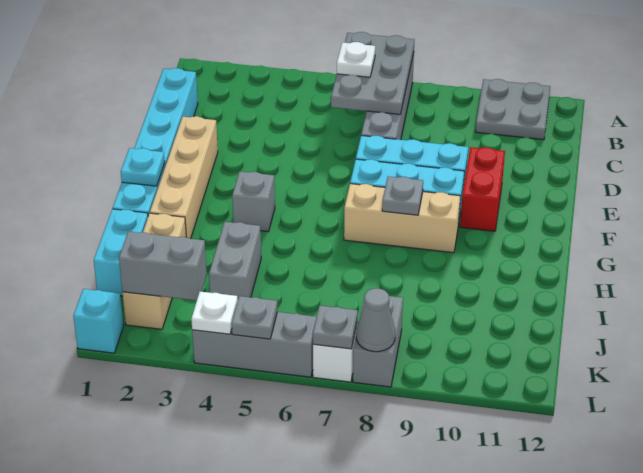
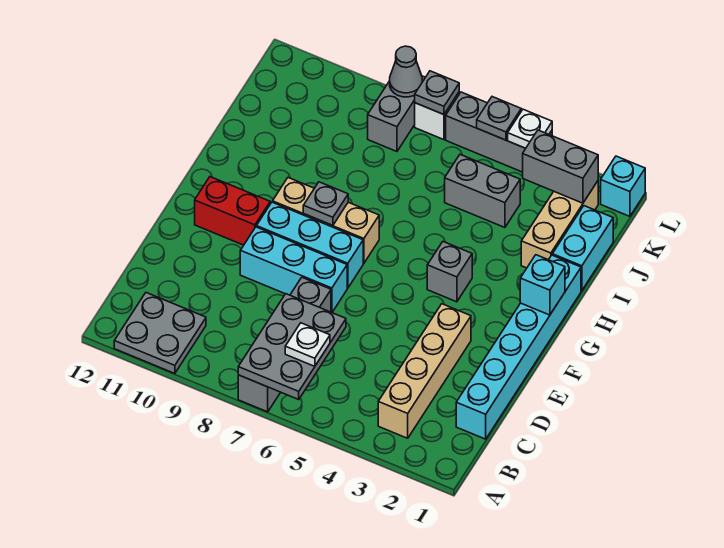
tan brick E2:H2 level 1 -> tan brick B3:E3 level 1
red brick E10:F10 level 1 -> red brick F10:F11 level 1
cyan plate G1 level 2 -> cyan brick G1 level 2
grey brick I4:J4 level 1 -> grey brick J4:J5 level 1

